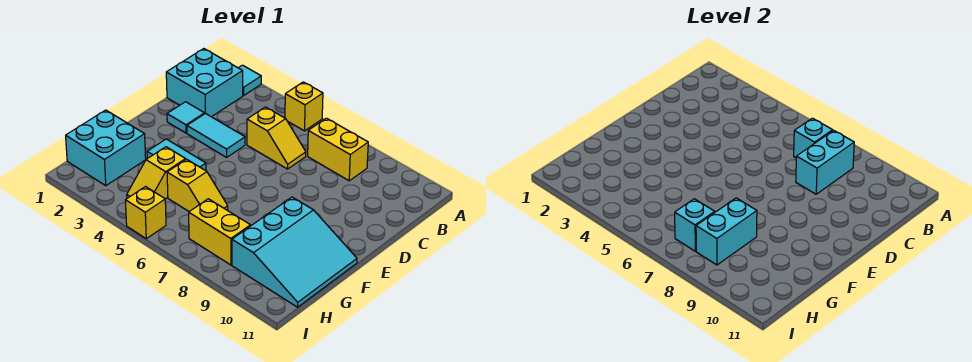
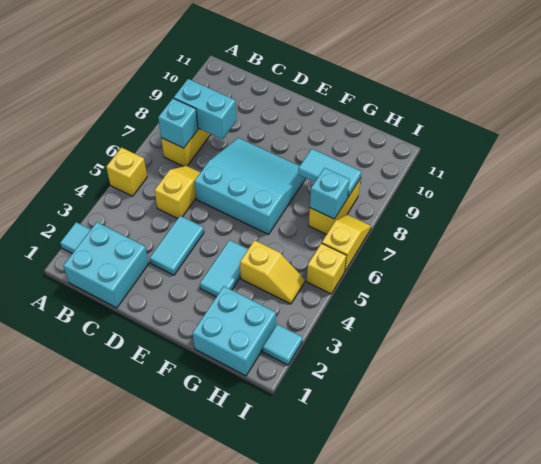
cyan tile D2 level 1 -> cyan tile I2 level 1
cyan slope F9:H11 level 1 top 9 -> cyan slope D6:F8 level 1 top 6
yellow slope G5:G6 level 1 top 5 -> yellow slope I6:I7 level 1 top 6
cyan brick G8:H8 level 2 -> cyan tile G8:H8 level 2

